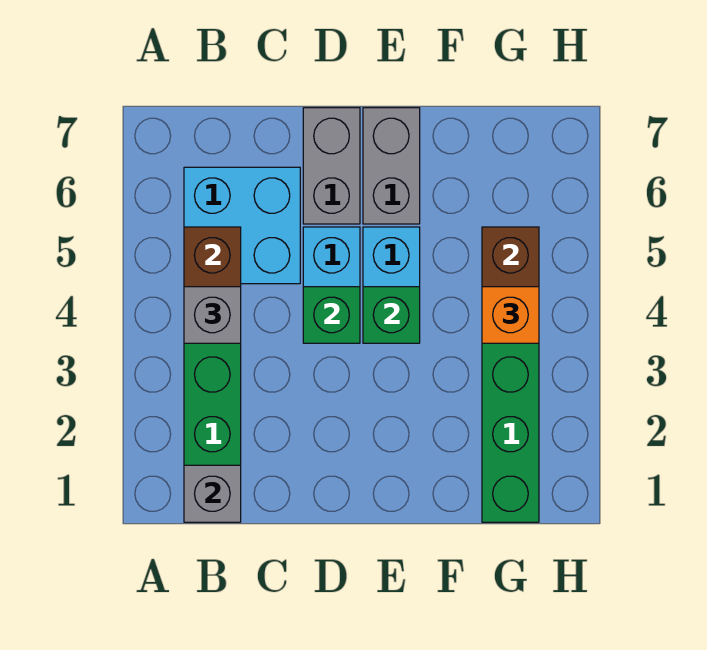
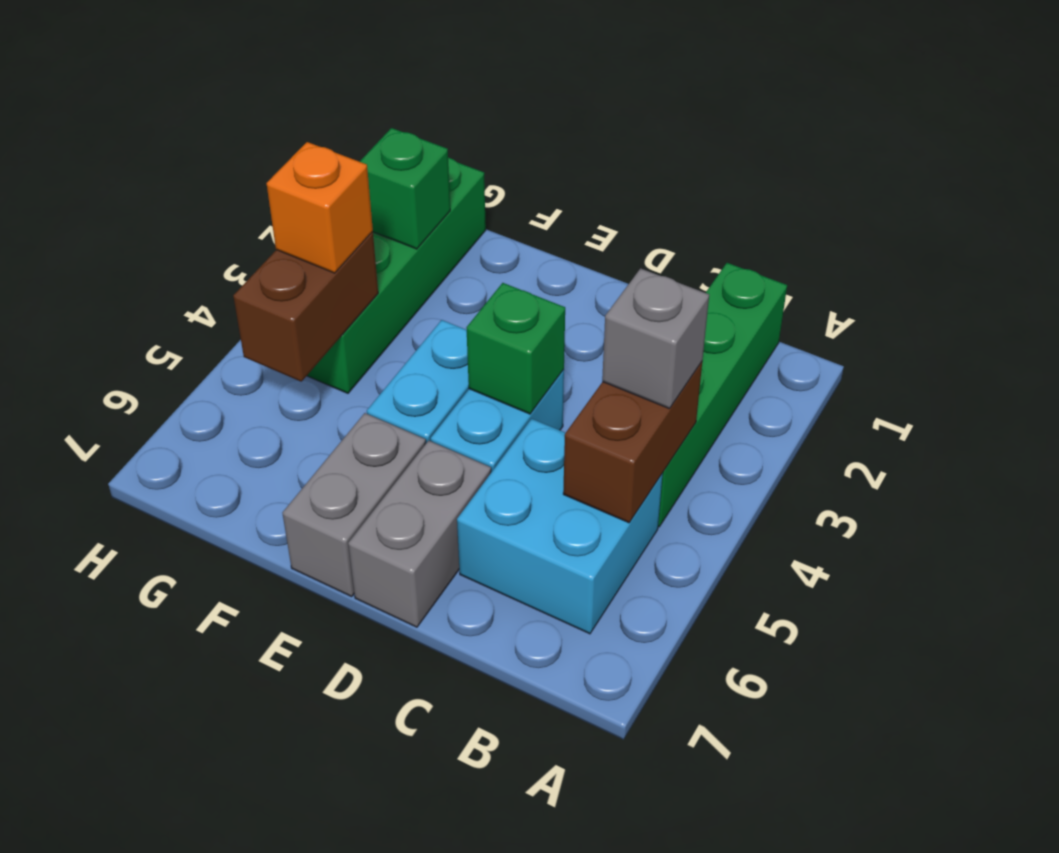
grey brick B1 level 2 -> none
green brick E4 level 2 -> green brick G2 level 2

